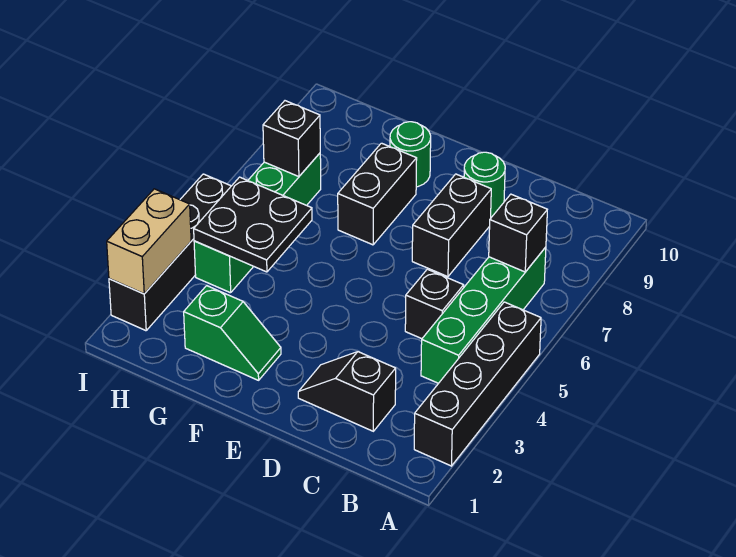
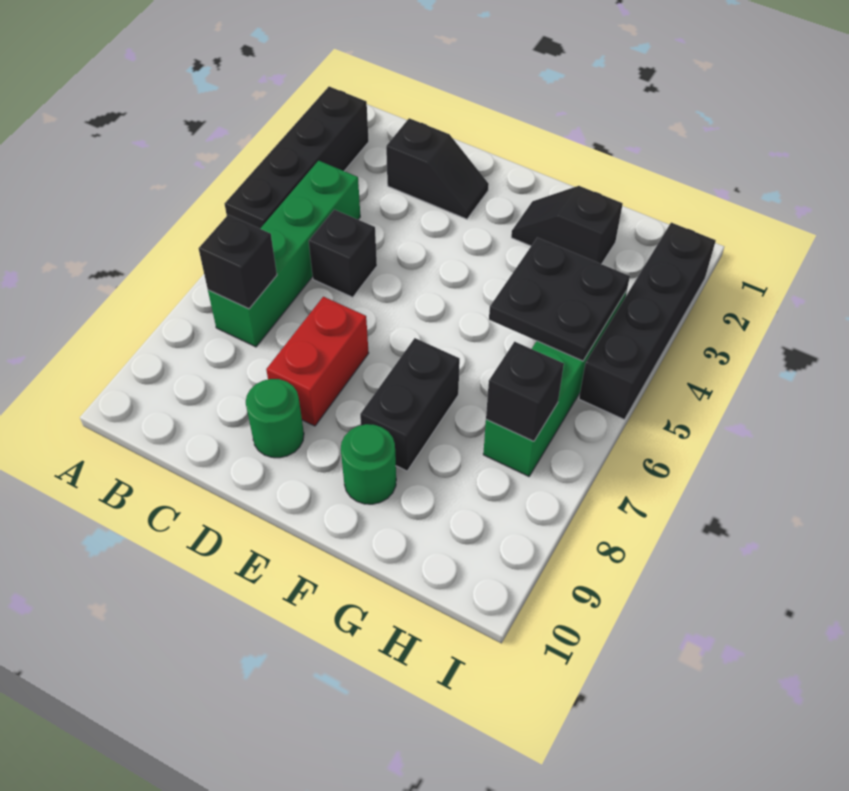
black brick D7:D8 level 1 -> red brick D7:D8 level 1
green slope F2:G2 level 1 top G -> black slope F2:G2 level 1 top G
tan brick I2:I3 level 2 -> none

